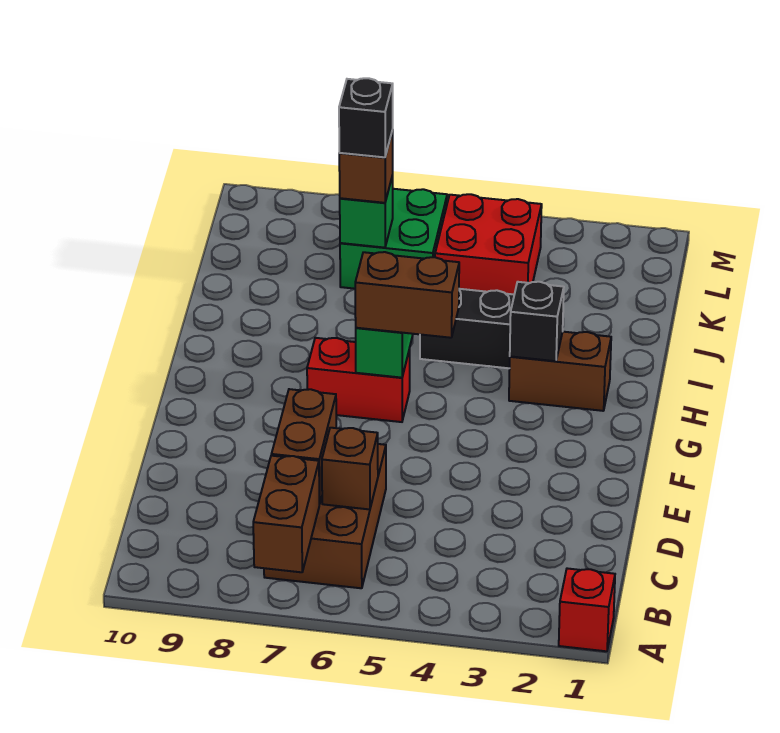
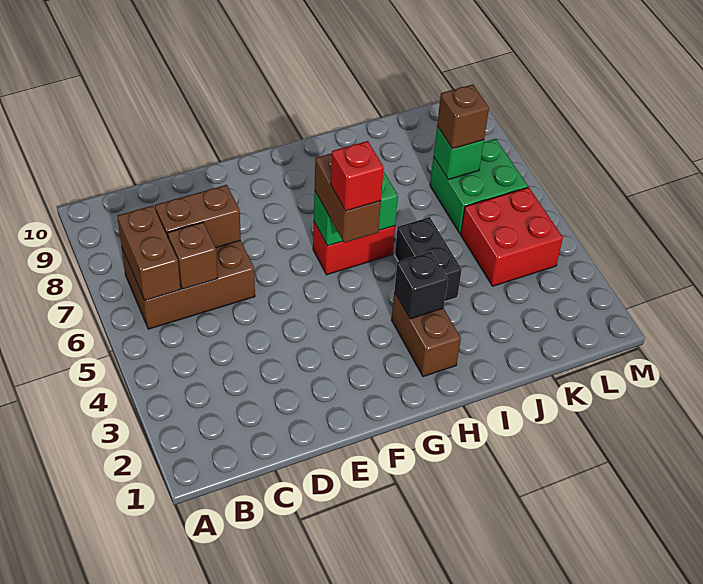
red brick A1 level 1 -> red brick G5 level 4
brown brick A7:B7 level 2 -> brown brick B6:B7 level 2
red brick G6:G7 level 1 -> red brick G6:H6 level 1
black brick K7 level 4 -> none

